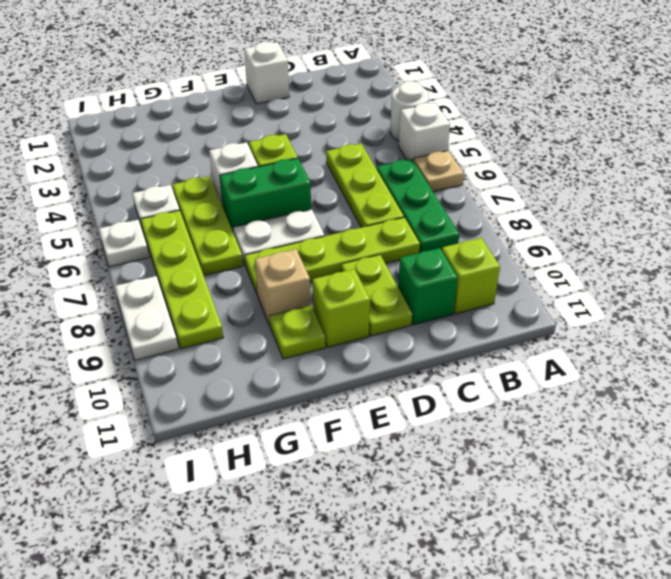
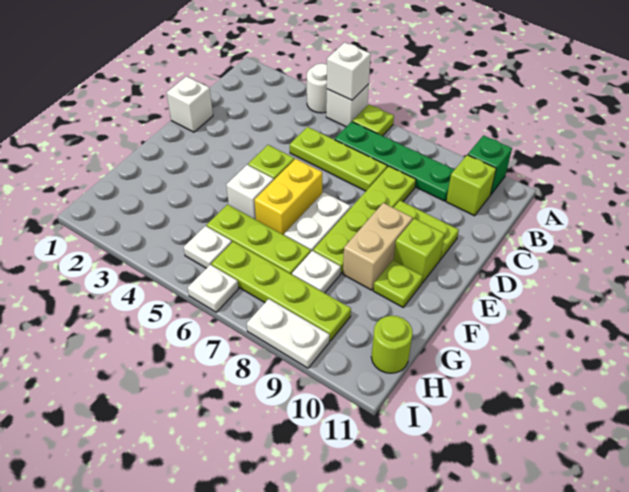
none -> white brick A5 level 2
tan plate A6 level 1 -> lime plate A6 level 1
green plate B6:B8 level 1 -> green plate B6:B9 level 1
green brick C10 level 1 -> green brick A10 level 1
green brick E6:F6 level 1 -> yellow brick E6:F6 level 1
tan brick F9 level 1 -> tan brick E9:F9 level 1
none -> white plate G8 level 1
none -> lime round brick H11 level 1

